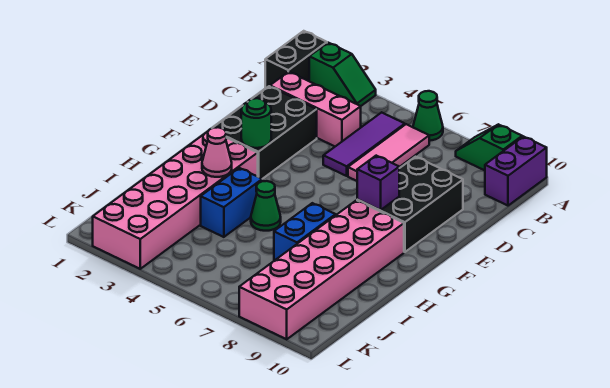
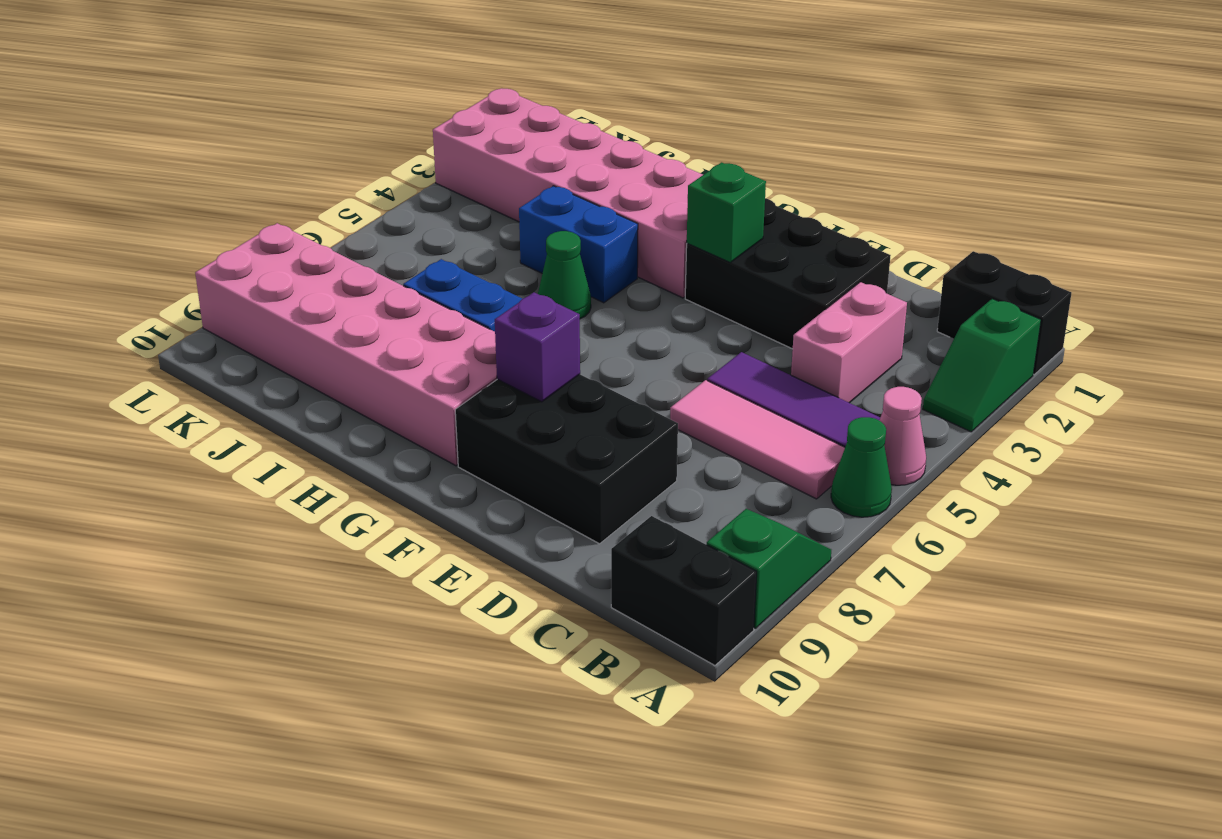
purple brick A10:B10 level 1 -> black brick A10:B10 level 1
pink brick C2:C4 level 1 -> pink brick C3:C4 level 1
green round brick F3 level 2 -> green brick F3 level 2
pink cone H3 level 2 -> pink cone A5 level 1

